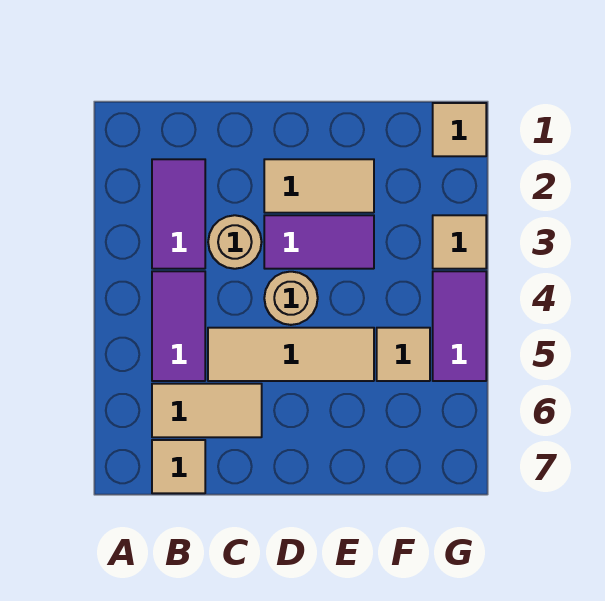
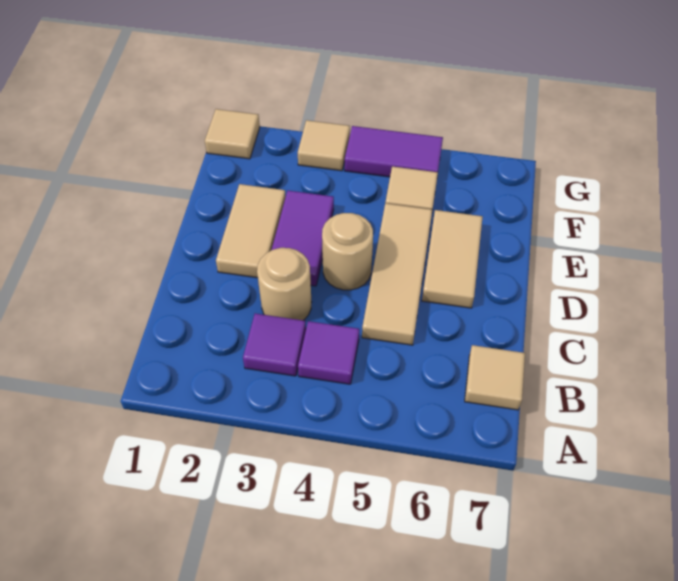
purple tile B2:B3 level 1 -> purple tile B3 level 1
purple tile B4:B5 level 1 -> purple tile B4 level 1
tan tile B6:C6 level 1 -> tan tile D6:E6 level 1

